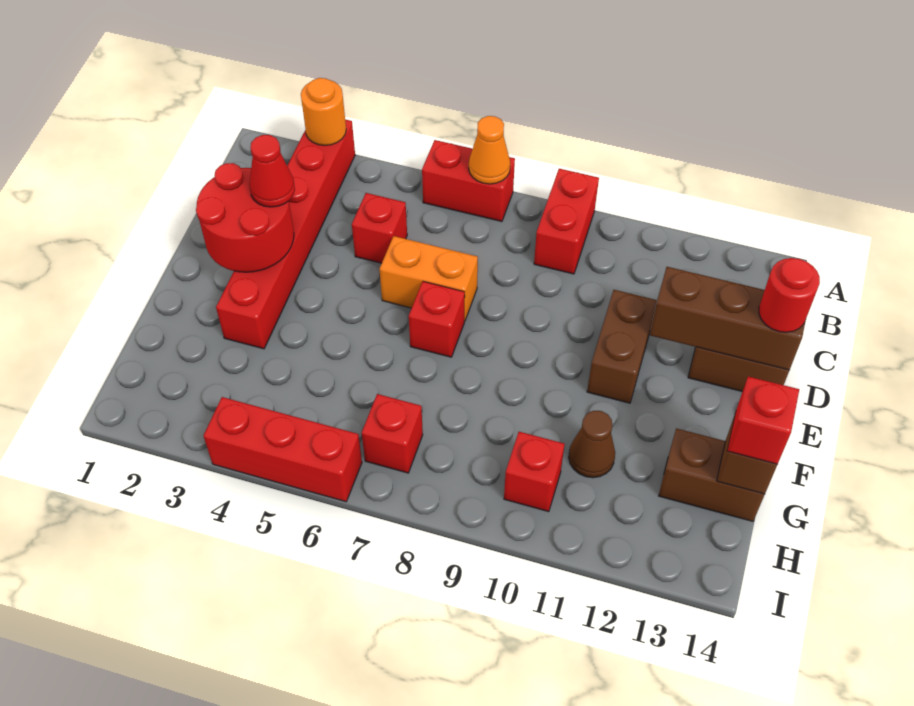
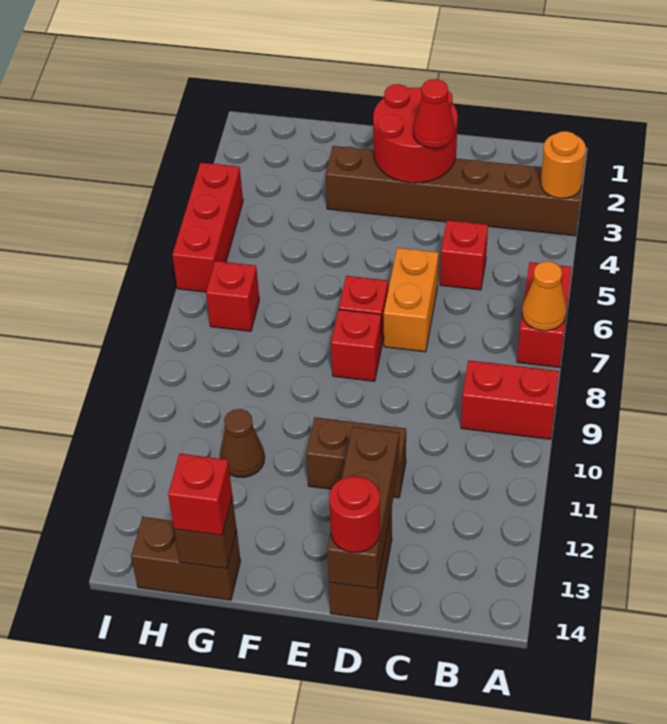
red brick A3:F3 level 1 -> brown brick A3:F3 level 1
brown brick G13:G14 level 1 -> brown brick G14:H14 level 1
red brick H10 level 1 -> red brick E8 level 1

